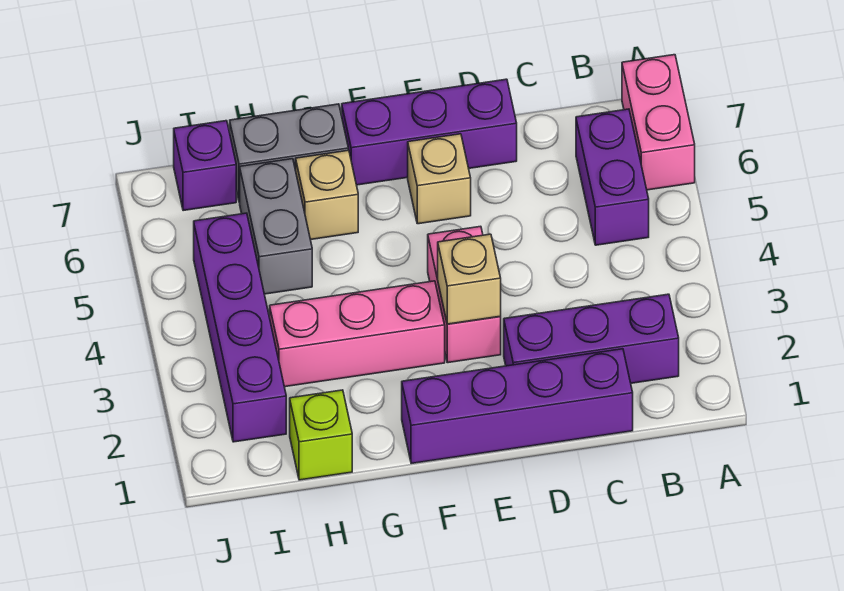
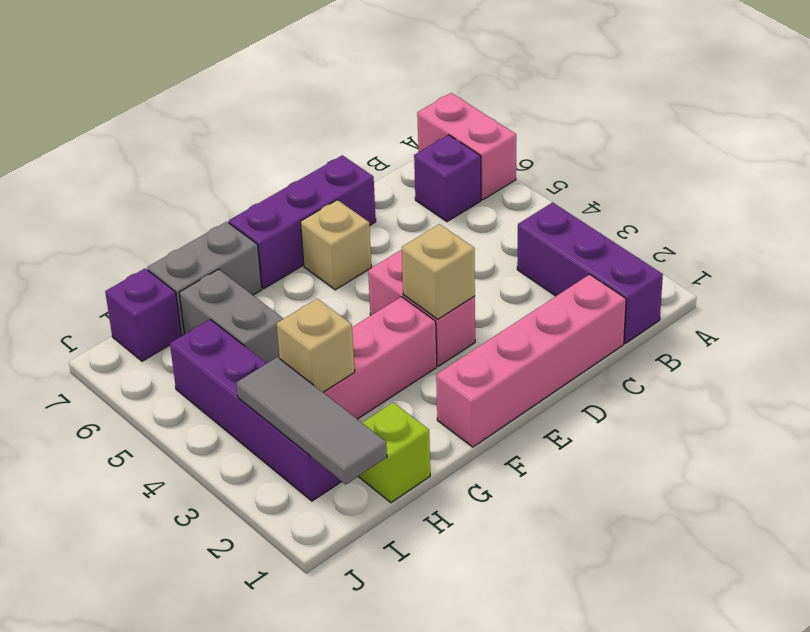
purple brick B2:D2 level 1 -> purple brick B1:B3 level 1
purple brick B5:B6 level 1 -> purple brick B6 level 1
purple brick C1:F1 level 1 -> pink brick C1:F1 level 1
tan brick G6 level 1 -> tan brick H3 level 2
none -> grey tile I1:I3 level 2

